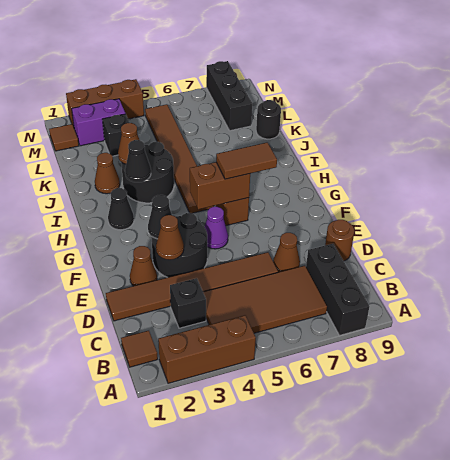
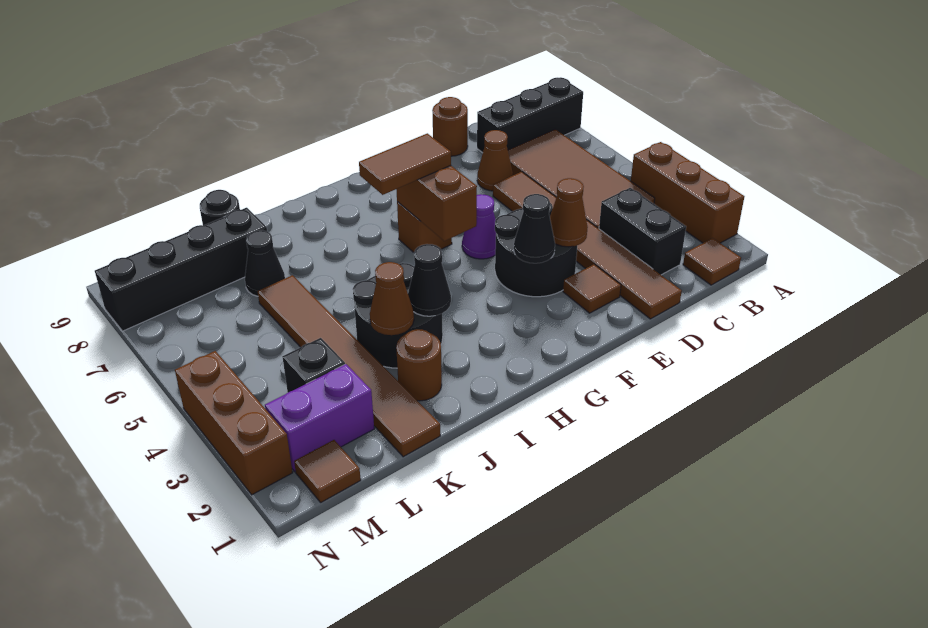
black brick C3 level 1 -> black brick C2:C3 level 1
brown cone E2 level 1 -> brown tile E2 level 1
brown tile G6:G7 level 3 -> brown tile G6:H6 level 3
black cone H2 level 1 -> black cone K7 level 1
brown tile H5:M5 level 1 -> brown tile K1:K6 level 1
brown cone J2 level 1 -> brown round brick J2 level 1
black brick L8:N8 level 1 -> black brick K8:N8 level 1
purple brick M2:M3 level 1 -> purple brick L2:M2 level 1

